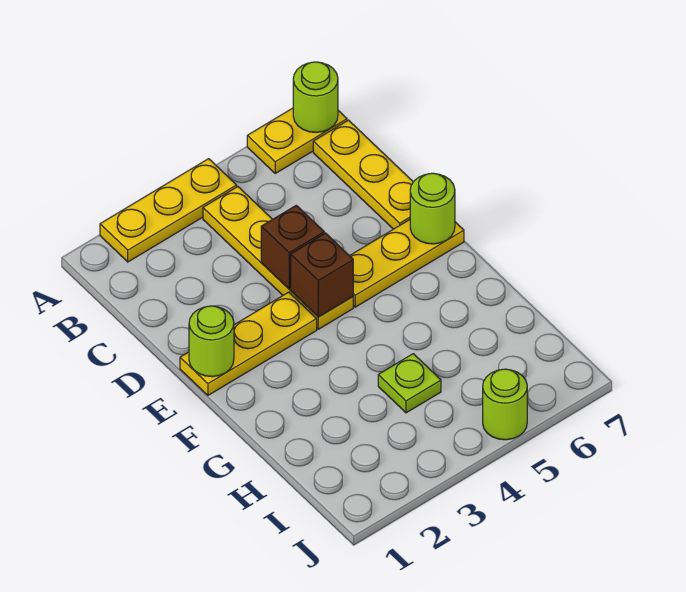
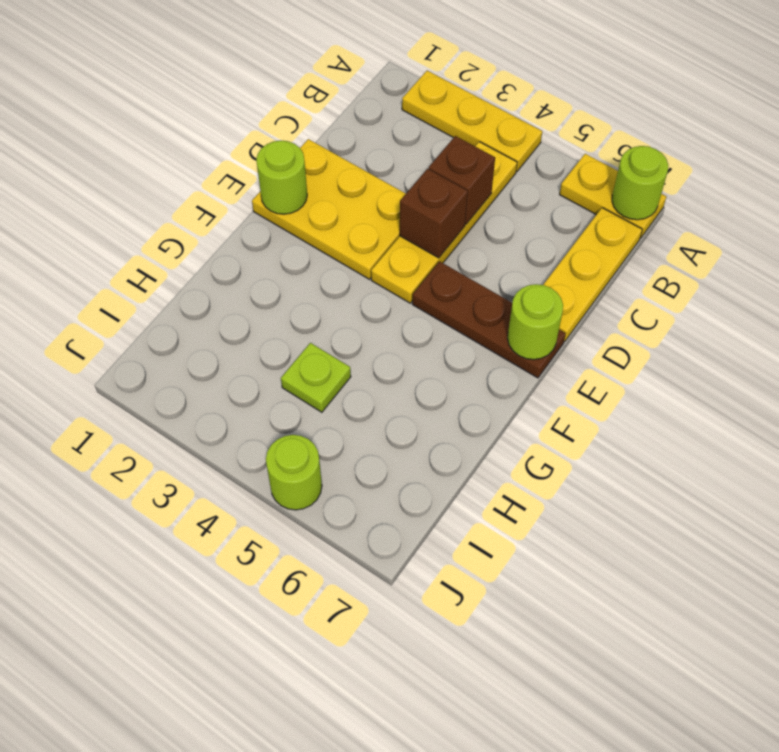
yellow plate E1:E3 level 1 -> yellow plate D1:E3 level 1
brown brick E4 level 2 -> brown brick C4 level 2
yellow plate E5:E7 level 1 -> brown plate E5:E7 level 1

